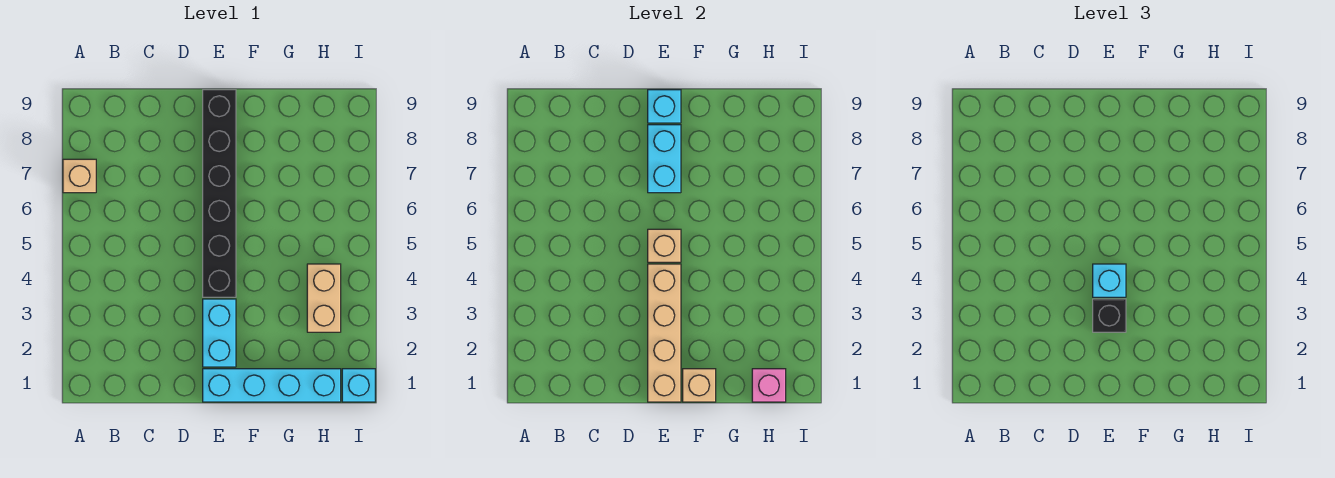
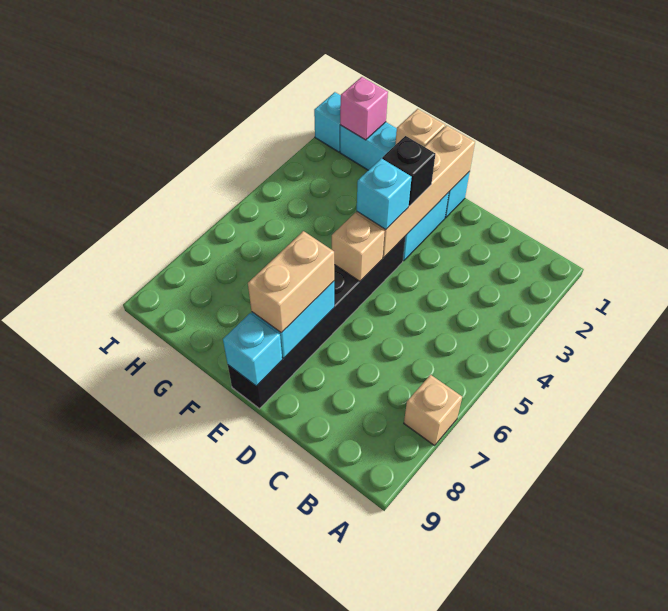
tan brick H3:H4 level 1 -> tan brick E7:E8 level 3

